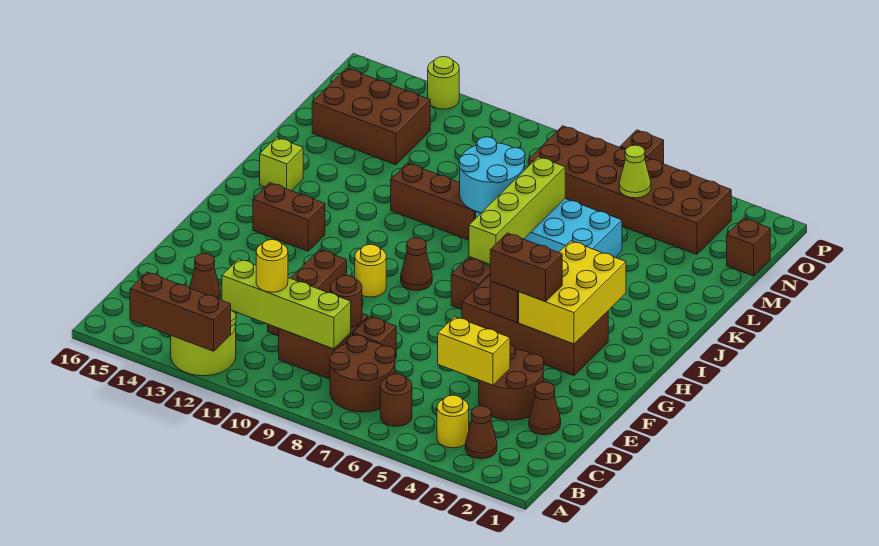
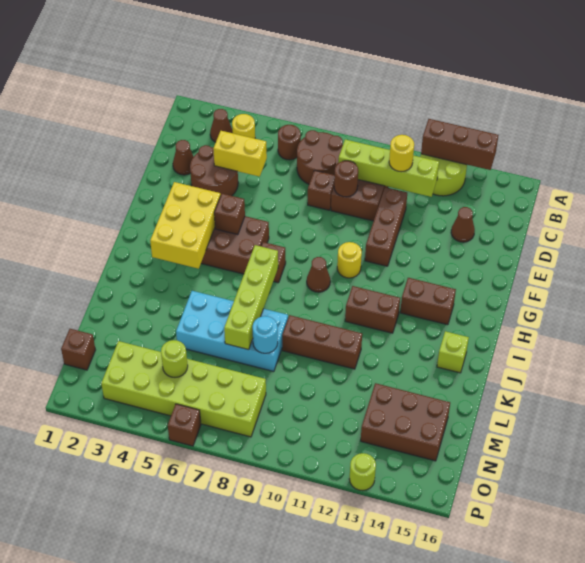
brown brick G4:G5 level 3 -> brown brick I11:I12 level 1
cyan round brick K8:L9 level 2 -> cyan round brick L8 level 2
brown brick N3:O8 level 1 -> lime brick N3:O8 level 1
lime cone N5 level 2 -> lime round brick N5 level 2

